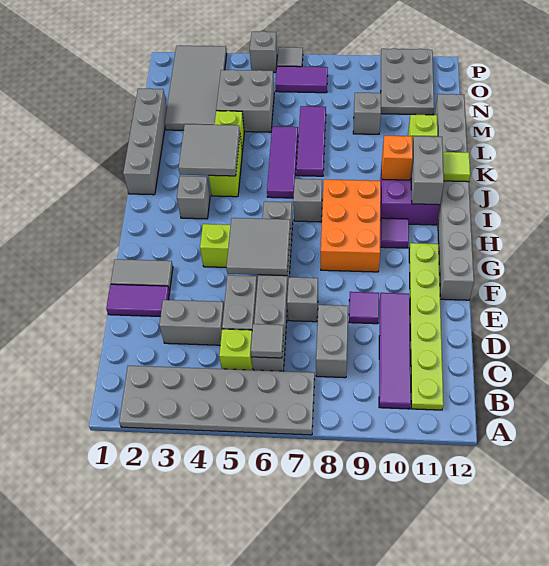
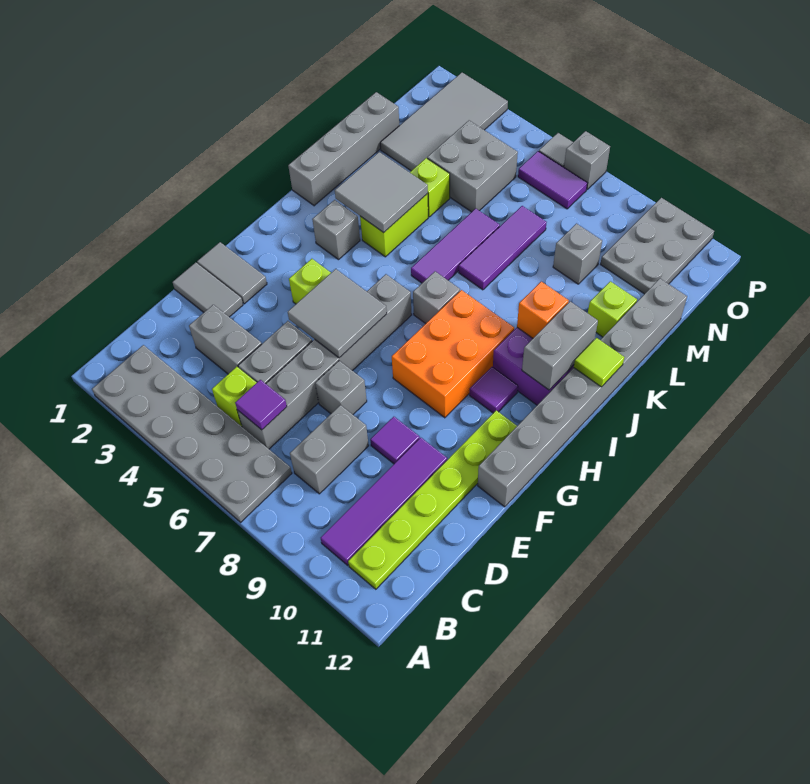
grey tile C6 level 2 -> purple tile C6 level 2
purple tile E1:E2 level 1 -> grey tile E1:E2 level 1
grey brick P5 level 1 -> grey brick P7 level 1

